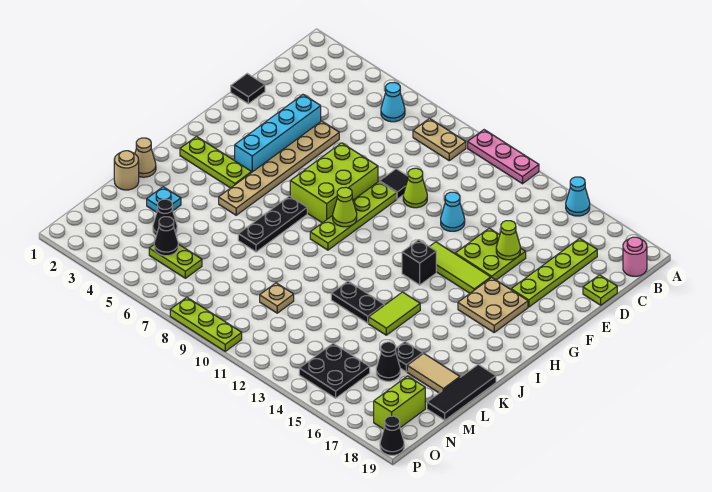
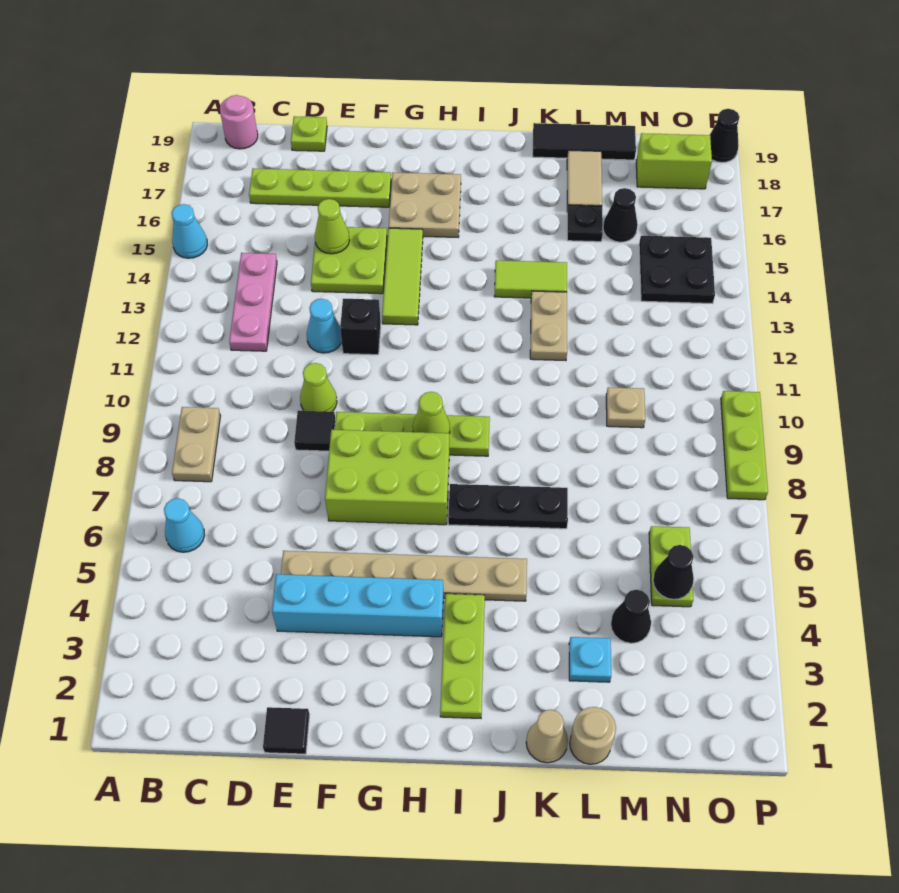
pink plate A10:A12 level 1 -> pink plate C12:C14 level 1
black brick H13 level 1 -> black brick F12 level 1
black plate K12:K13 level 1 -> tan plate K12:K13 level 1

